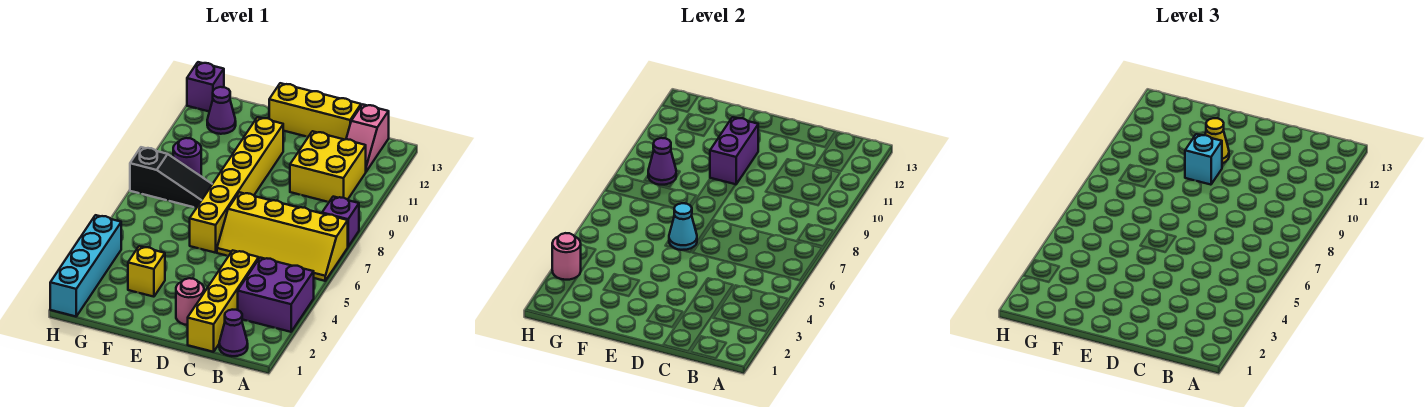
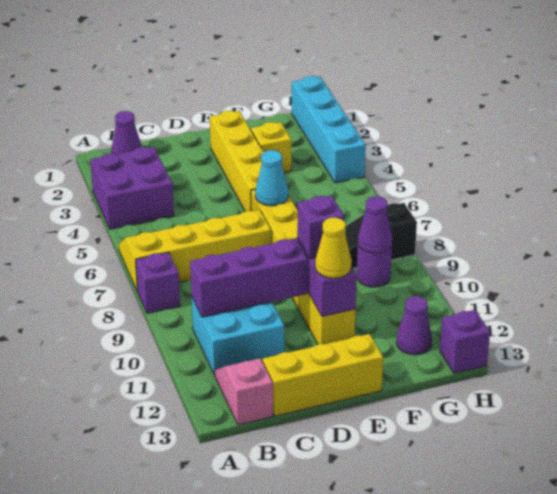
yellow brick B10:C11 level 1 -> cyan brick B10:C11 level 1
none -> purple brick B10:D10 level 2
yellow brick C1:C4 level 1 -> yellow brick E2:E5 level 1
pink round brick D2 level 1 -> none
cyan brick E10 level 3 -> purple brick E10 level 3
pink round brick H3 level 2 -> none

